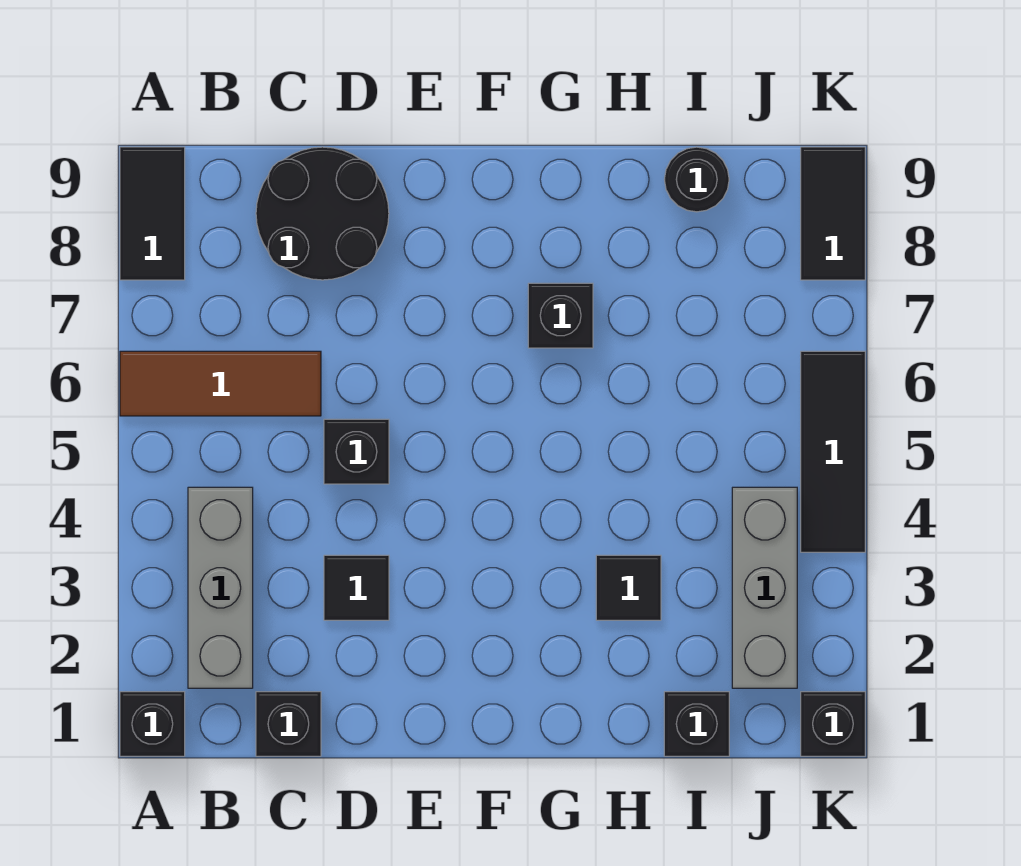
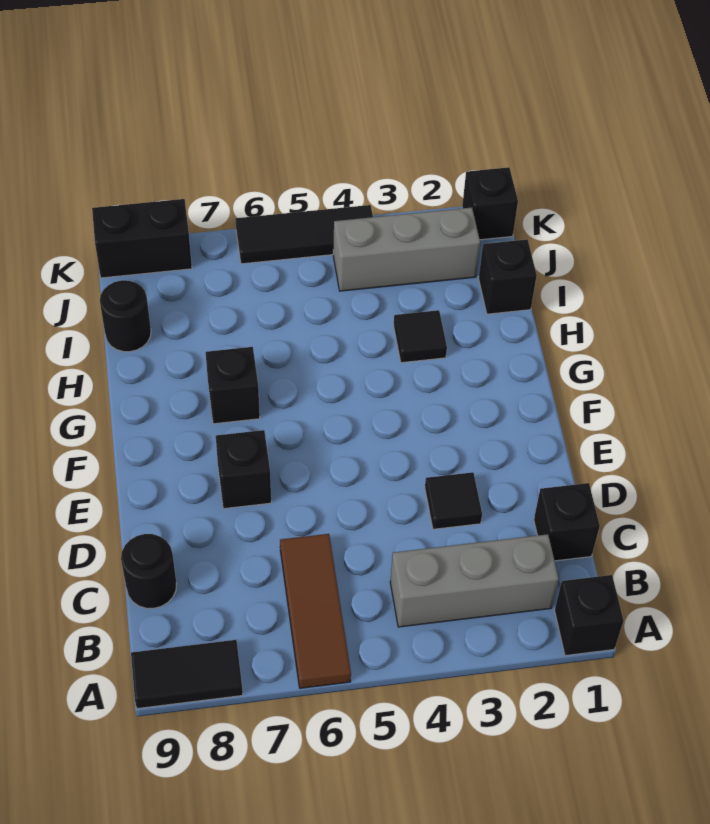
black round brick C8:D9 level 1 -> black round brick C9 level 1
black brick D5 level 1 -> black brick E7 level 1
black tile K8:K9 level 1 -> black brick K8:K9 level 1

